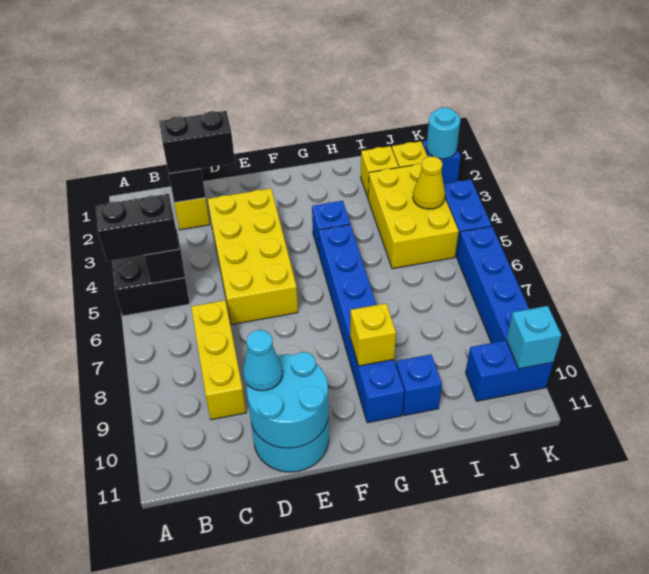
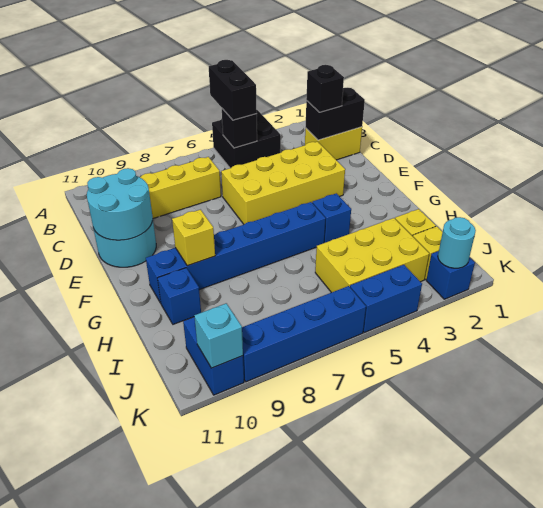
black brick C2:D2 level 3 -> black brick C2 level 3
cyan cone D10 level 3 -> none
yellow cone J4 level 2 -> none

